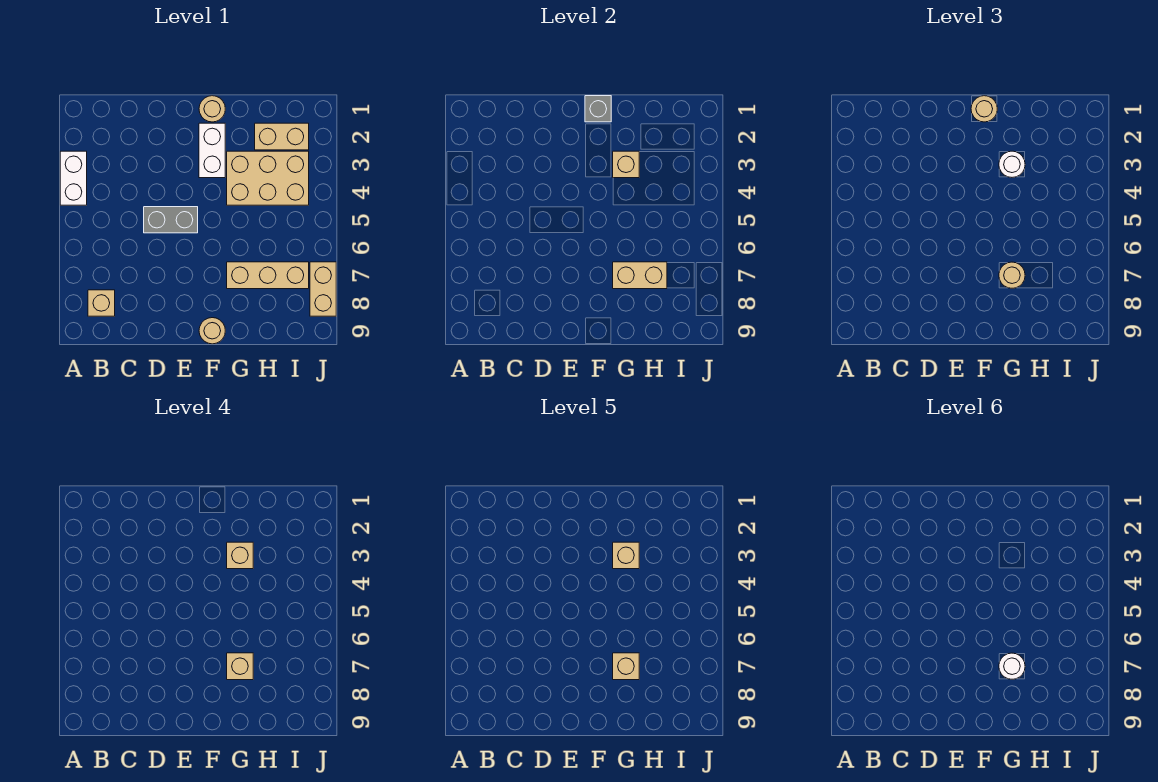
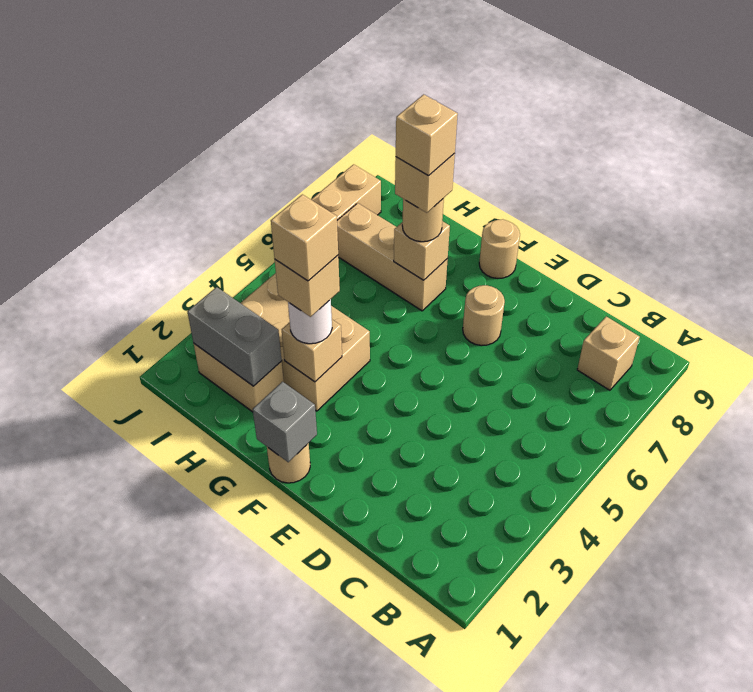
white brick A3:A4 level 1 -> none
grey brick D5:E5 level 1 -> grey brick H2:I2 level 2
tan round brick F1 level 3 -> tan round brick E7 level 1
white brick F2:F3 level 1 -> none
tan brick G7:H7 level 2 -> tan brick G7 level 2
white round brick G7 level 6 -> none

